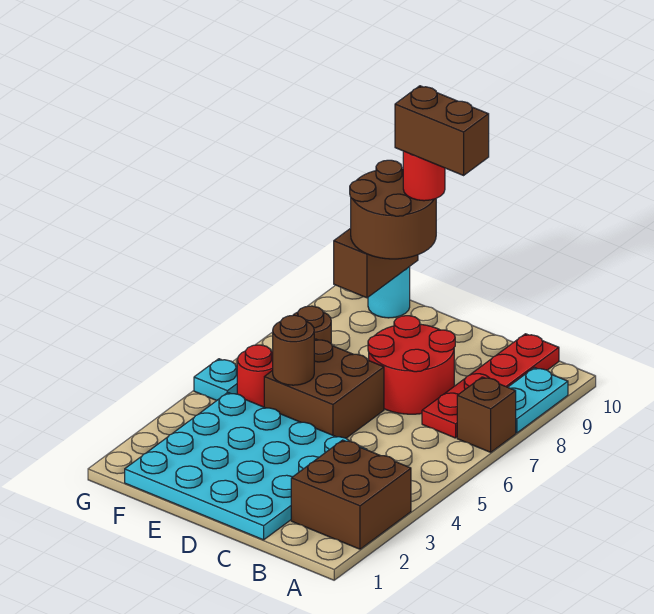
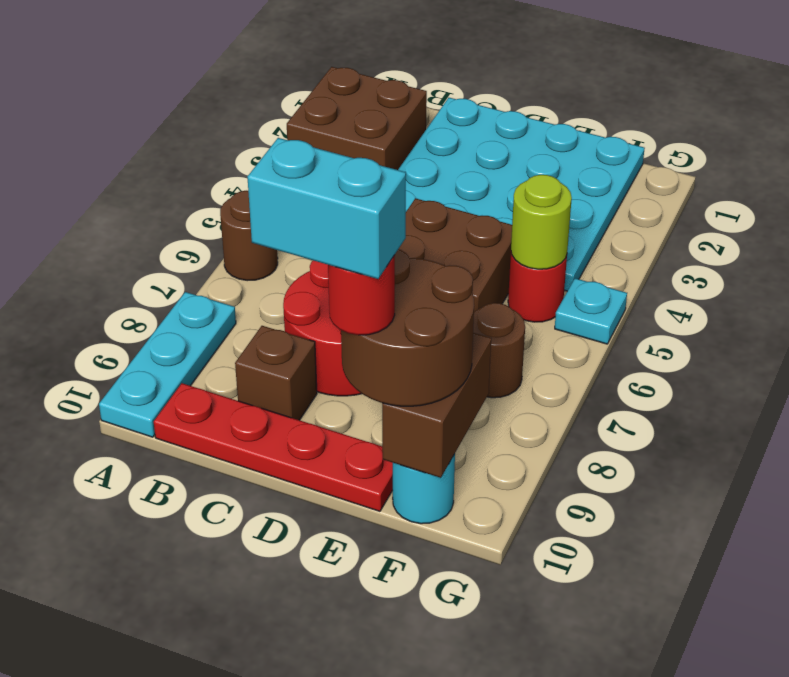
brown brick A7 level 1 -> brown brick C9 level 1
cyan plate A8:A9 level 1 -> cyan plate A8:A10 level 1
red plate B7:B10 level 1 -> red plate B10:E10 level 1
brown brick D10:E10 level 5 -> cyan brick D10:E10 level 5
brown round brick E5 level 2 -> brown round brick A6 level 1
none -> lime round brick F5 level 2

